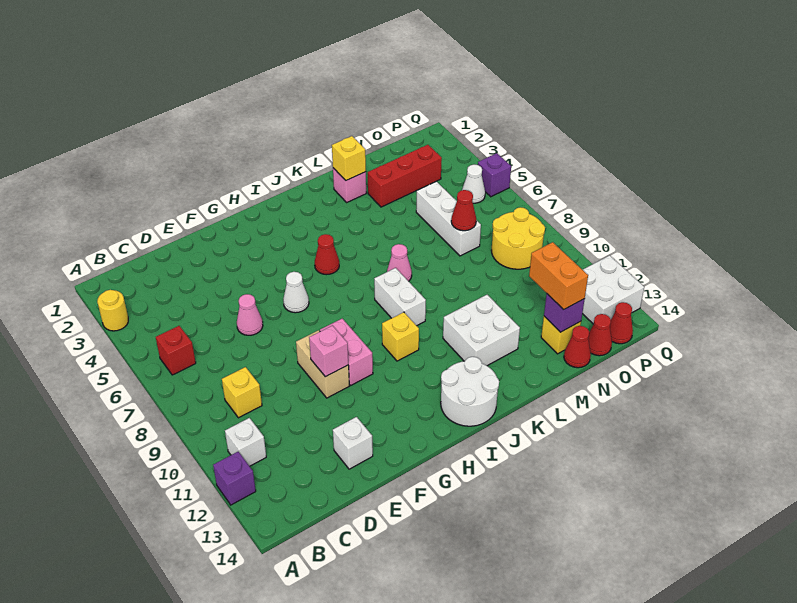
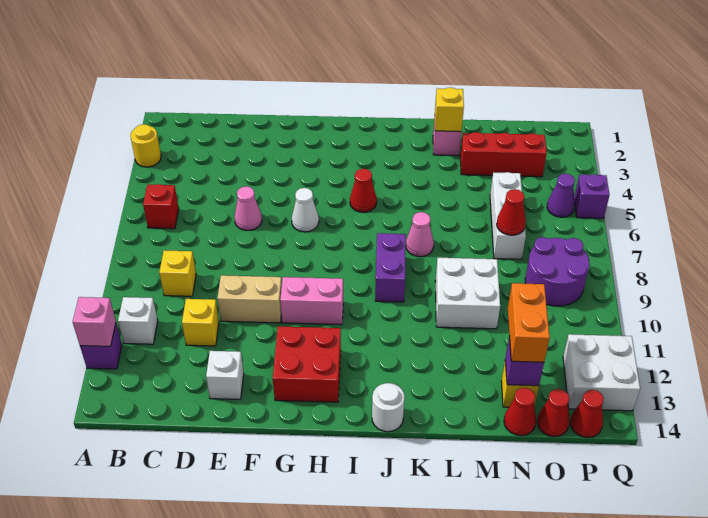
tan brick F9:F10 level 1 -> tan brick E10:F10 level 1
pink brick F10 level 2 -> pink brick A12 level 2
pink brick G9:G10 level 1 -> pink brick G10:H10 level 1
none -> red brick G12:H13 level 1
yellow brick I10 level 1 -> yellow brick D11 level 1
white round brick I13:J14 level 1 -> white round brick J14 level 1
white brick J8:J9 level 1 -> purple brick J8:J9 level 1
white brick K11:L12 level 1 -> white brick L9:M10 level 1
yellow round brick O8:P9 level 1 -> purple round brick O8:P9 level 1
white cone P5 level 1 -> purple cone P5 level 1

